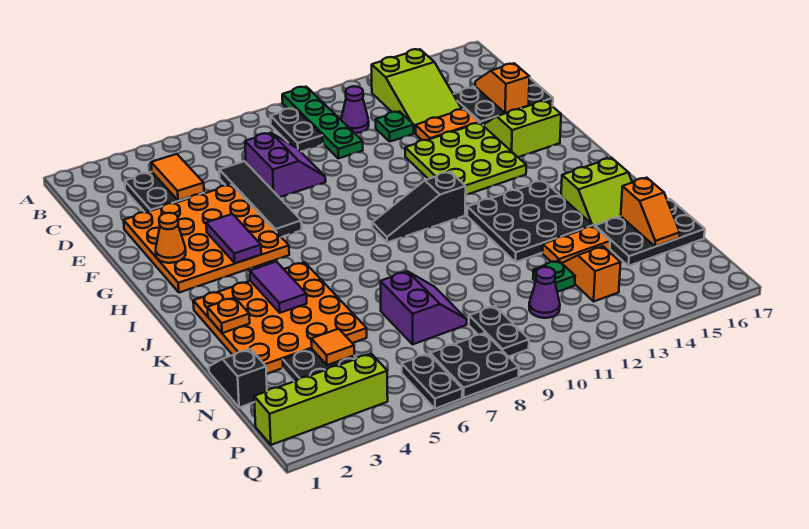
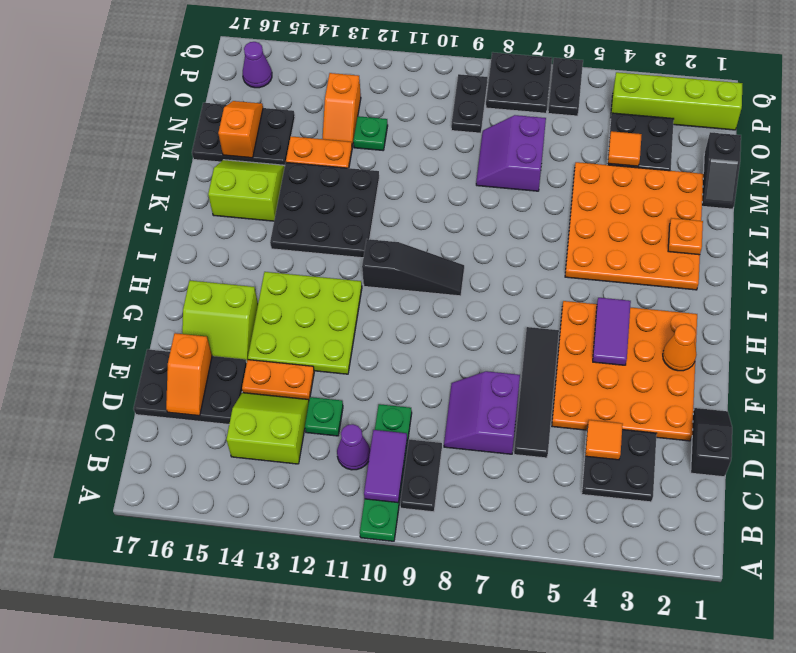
lime slope B13:D14 level 1 top B -> lime slope C13:D14 level 1 top C
orange tile C4:D4 level 2 -> orange tile D4 level 2
none -> black slope D1:E1 level 1 top D
purple tile J4:K4 level 2 -> purple tile B10:C10 level 2
purple cone O11 level 1 -> purple cone P16 level 1

